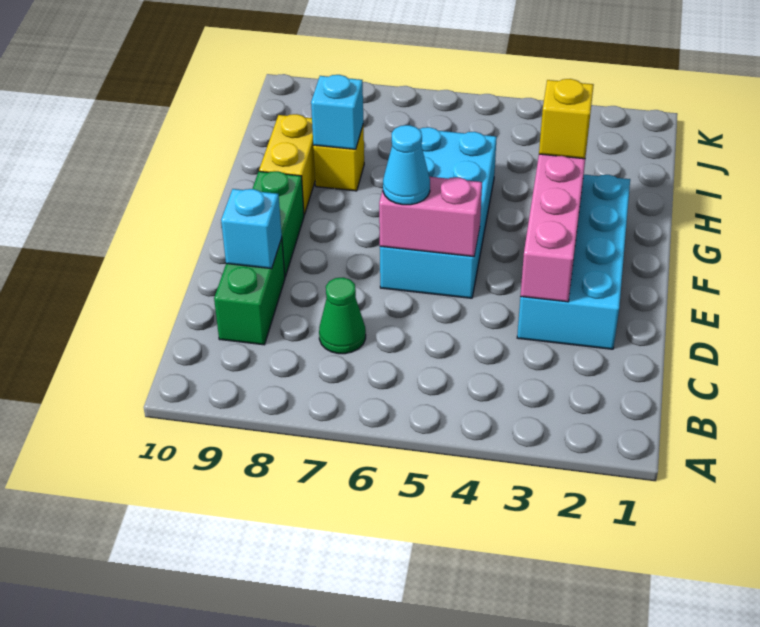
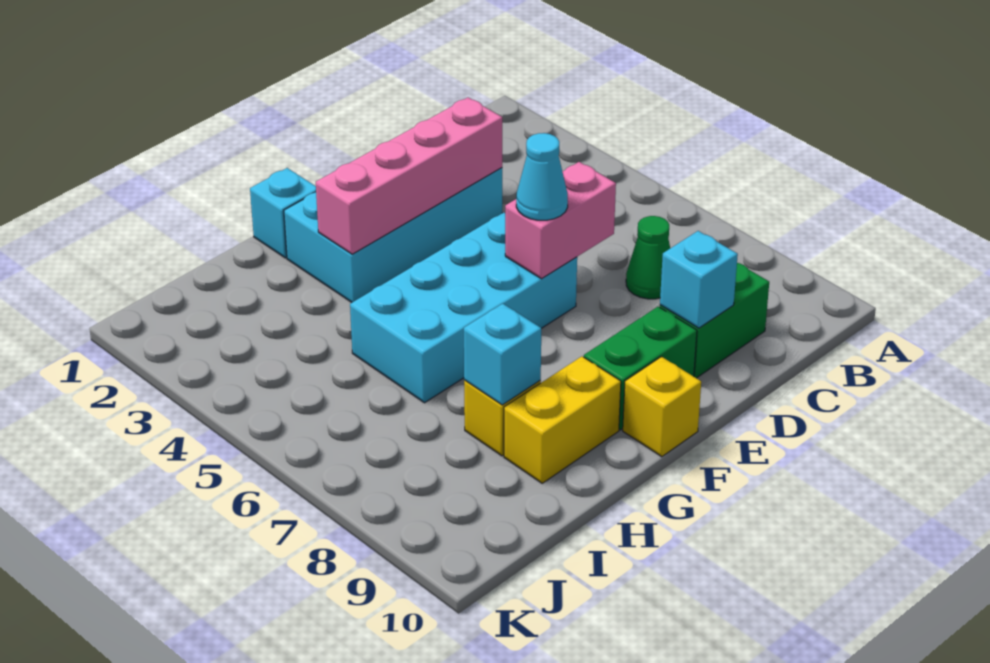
pink brick E5:E6 level 2 -> pink brick D6:E6 level 2
none -> cyan brick G1 level 1
yellow brick G3 level 3 -> yellow brick F10 level 1

